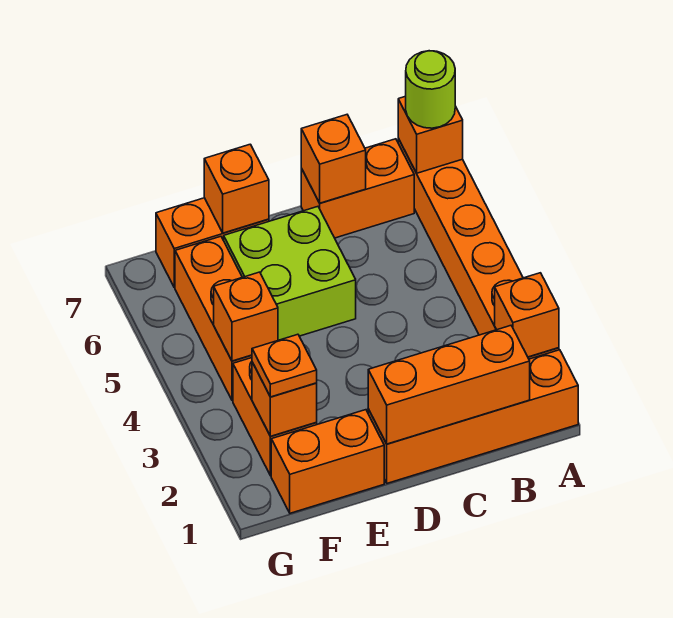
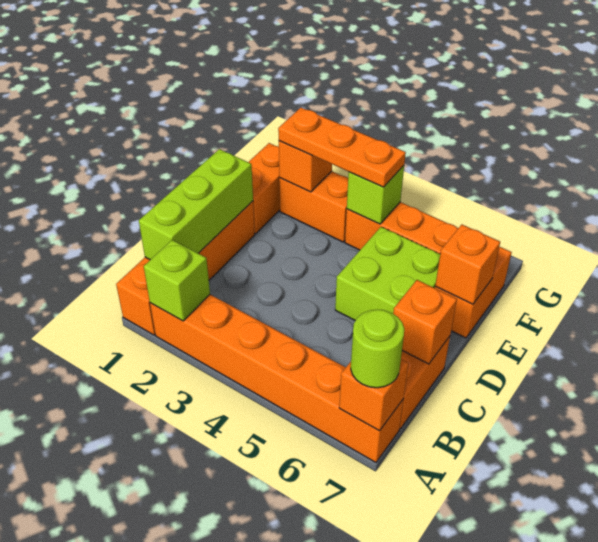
orange brick A2 level 2 -> lime brick A2 level 2
orange brick B1:D1 level 2 -> lime brick B1:D1 level 2
orange plate F2 level 3 -> orange plate F2:F4 level 3
orange brick F4 level 2 -> lime brick F4 level 2

